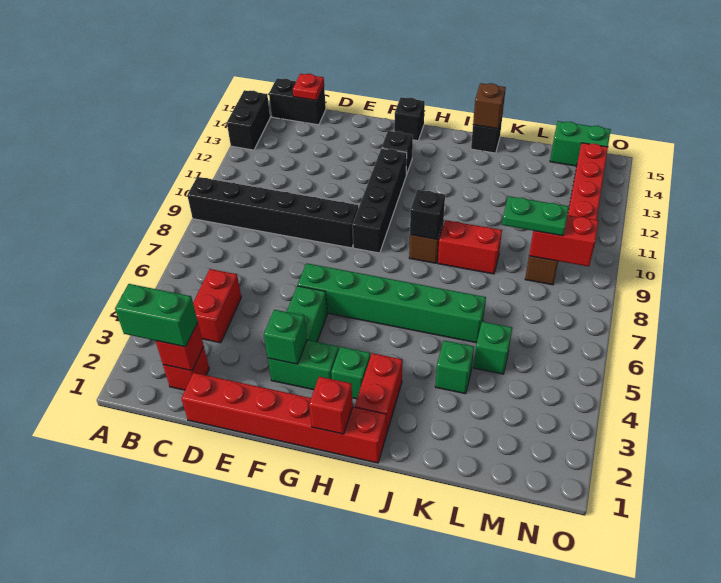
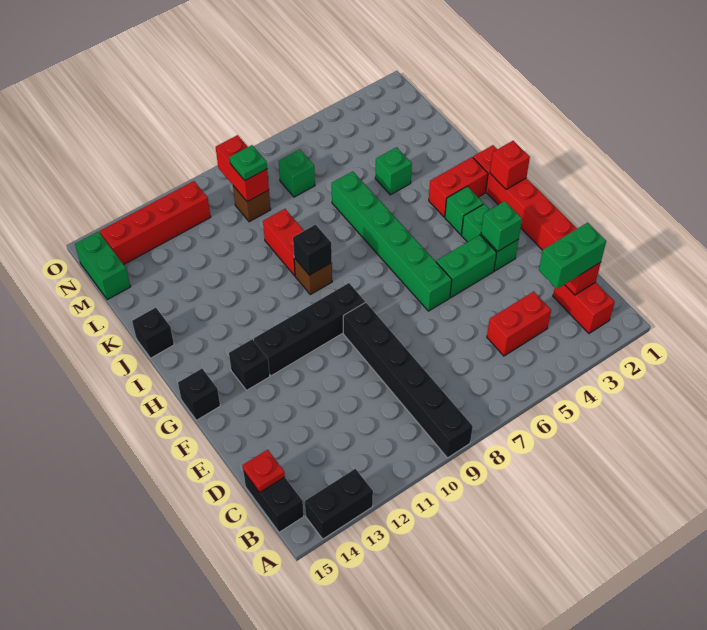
green brick B2:C2 level 3 -> green brick C2:C3 level 3
red brick C2 level 1 -> red brick B2:C2 level 1
brown brick J15 level 2 -> none
green brick L5 level 1 -> green brick M7 level 1
green plate L9:M9 level 3 -> green plate M9 level 3

